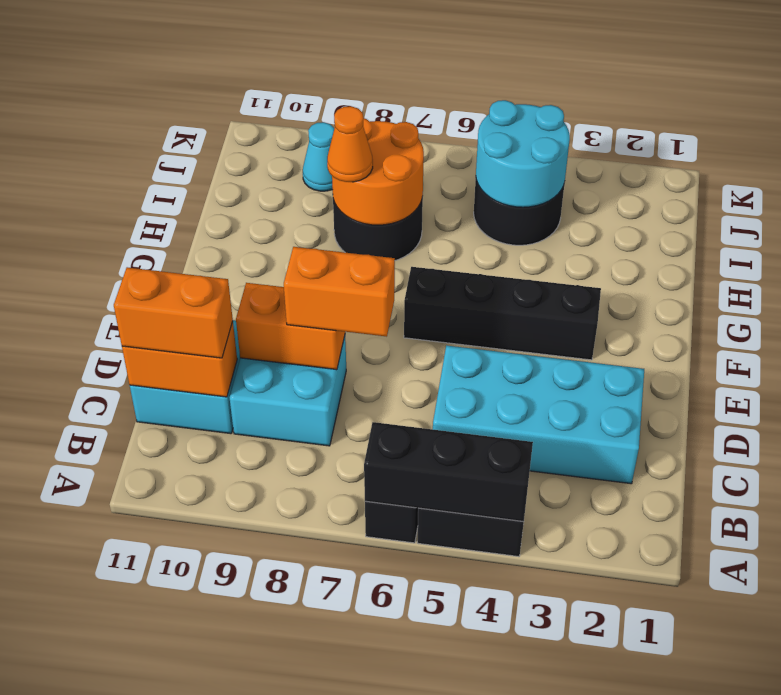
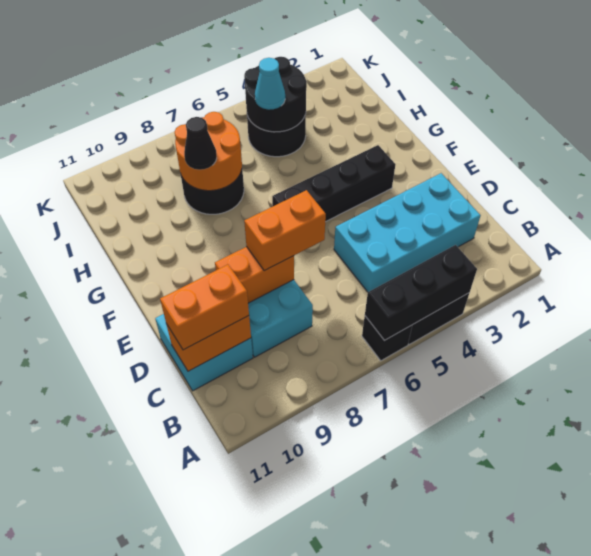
orange cone H8 level 3 -> black cone H8 level 3
cyan round brick I4:J5 level 2 -> black round brick I4:J5 level 2
cyan cone J9 level 1 -> cyan cone I5 level 3

